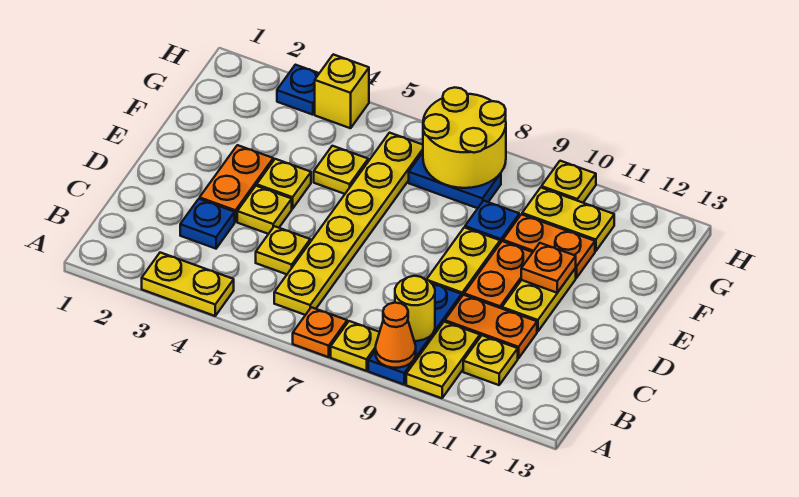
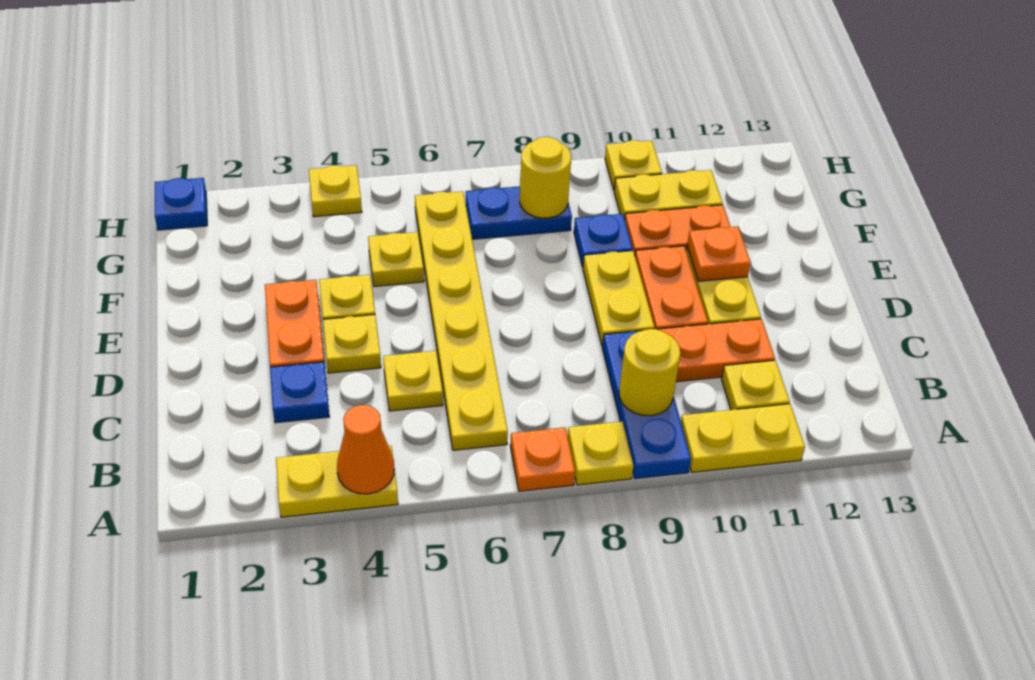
orange cone A9 level 2 -> orange cone A4 level 2
yellow plate A10:B10 level 1 -> yellow plate A10:A11 level 1
yellow round brick G7:H8 level 2 -> yellow round brick G8 level 2
blue plate H3 level 1 -> blue plate H1 level 1
yellow brick H4 level 1 -> yellow plate H4 level 1

